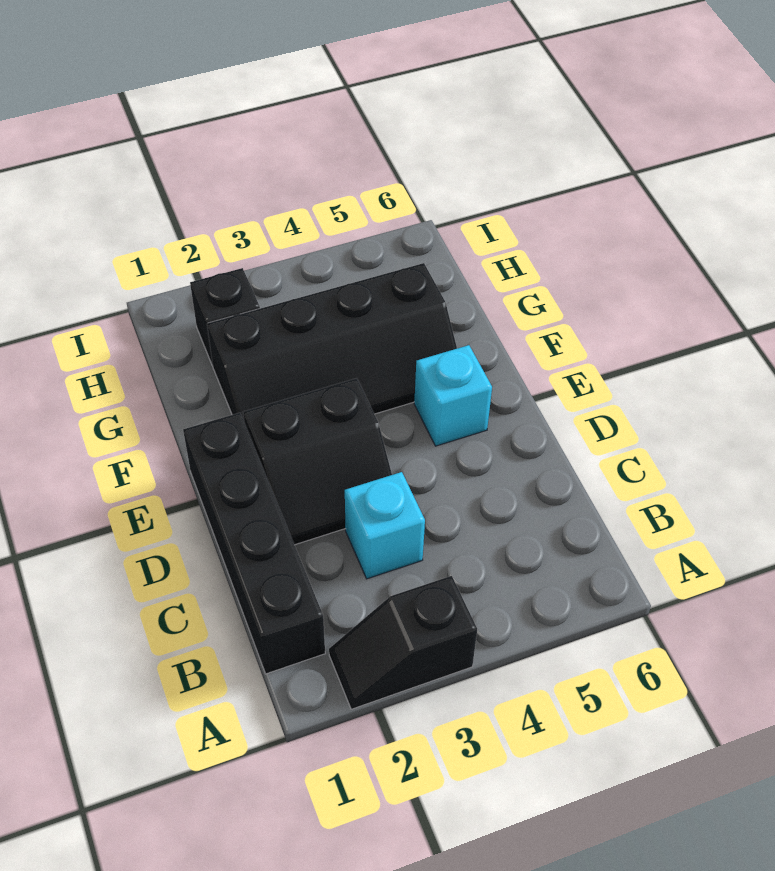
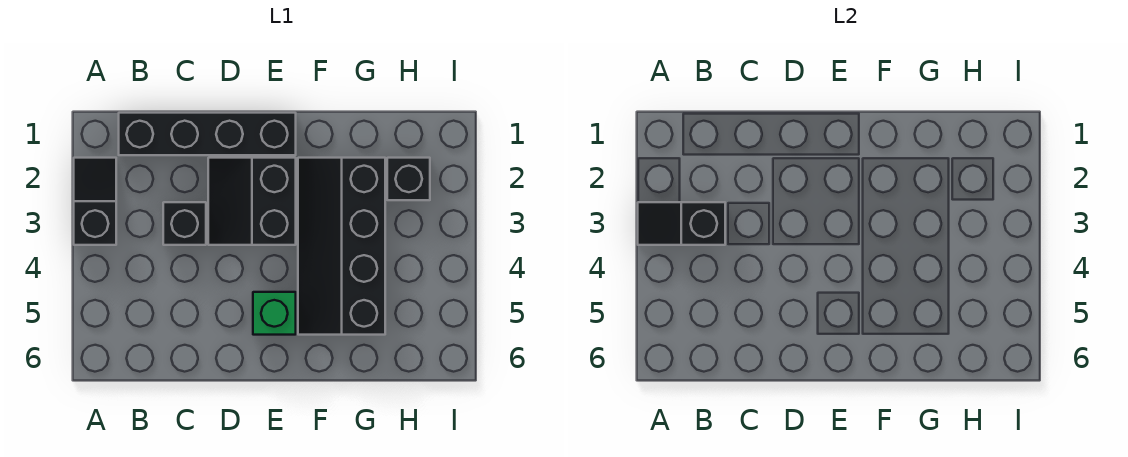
none -> black slope A3:B3 level 2 top B
cyan brick C3 level 1 -> black brick C3 level 1
cyan brick E5 level 1 -> green brick E5 level 1

